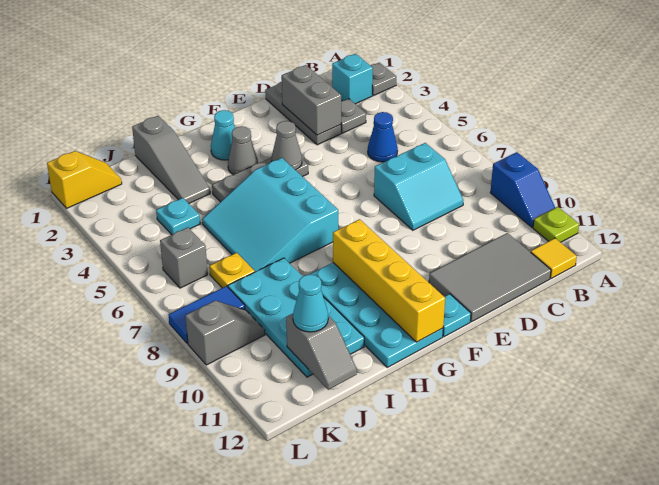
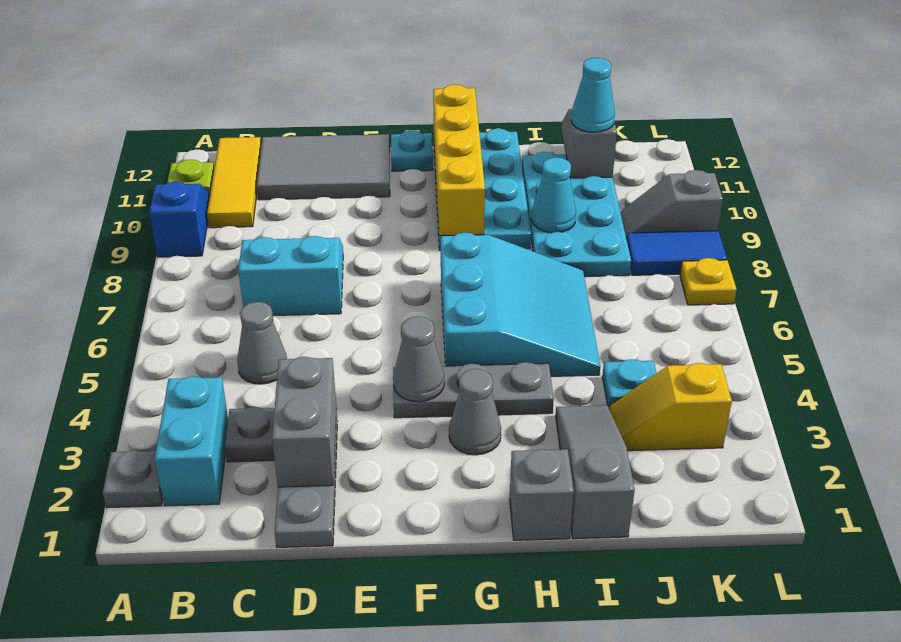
cyan brick B2 level 1 -> cyan brick B2:B3 level 1
yellow tile B12 level 1 -> yellow tile B10:B12 level 1
blue cone C5 level 1 -> grey cone C5 level 1
cyan cone G2 level 1 -> cyan cone I9 level 2
yellow plate J7 level 1 -> yellow plate L7 level 1
yellow slope K1:L1 level 1 top L -> yellow slope J3:K3 level 1 top K
grey brick K6 level 1 -> grey brick H1 level 1

